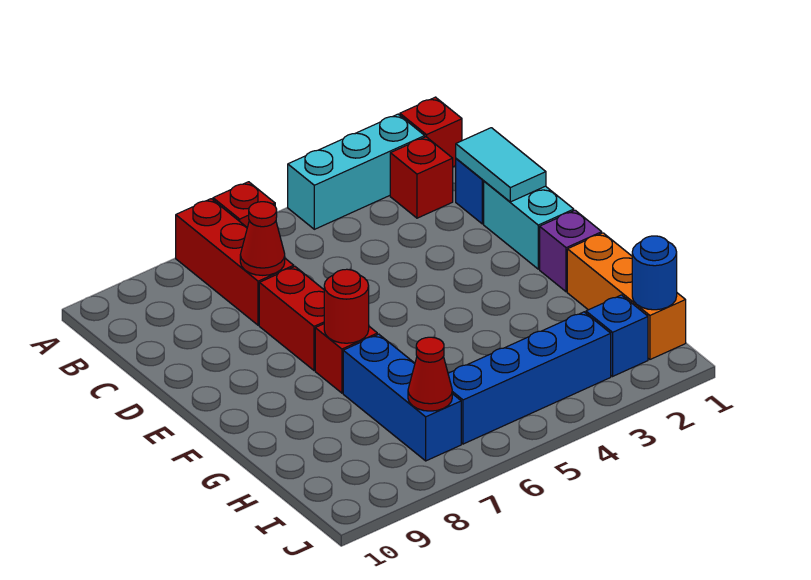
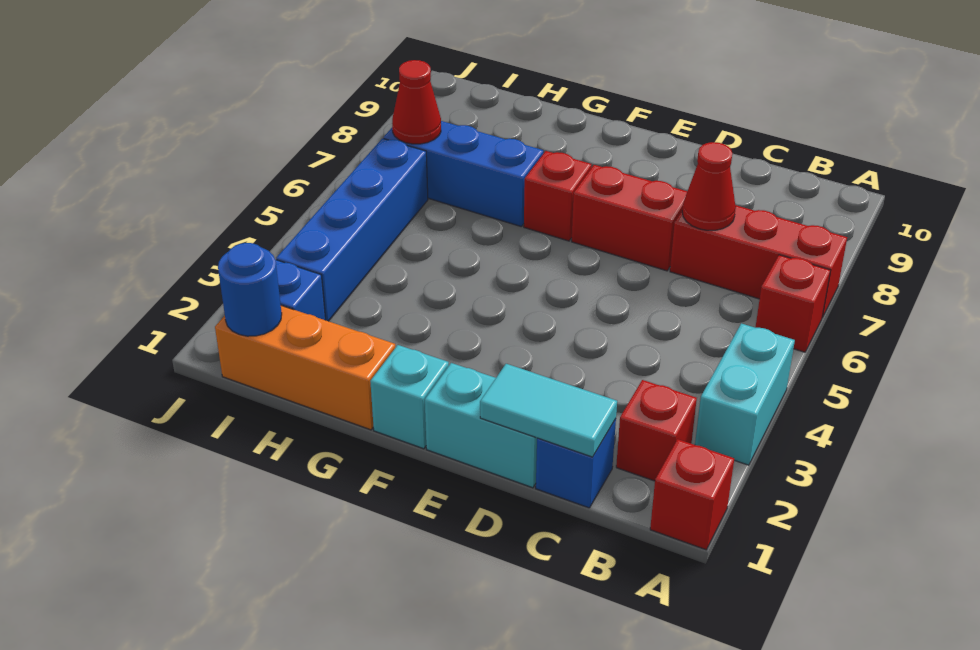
cyan brick A2:A4 level 1 -> cyan brick A3:A4 level 1
purple brick F1 level 1 -> cyan brick F1 level 1
red round brick F7 level 2 -> none

